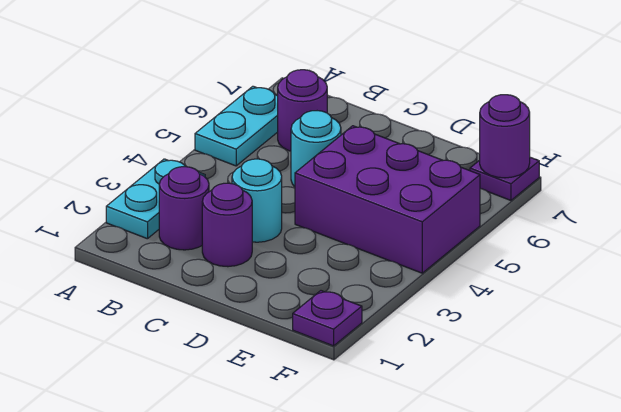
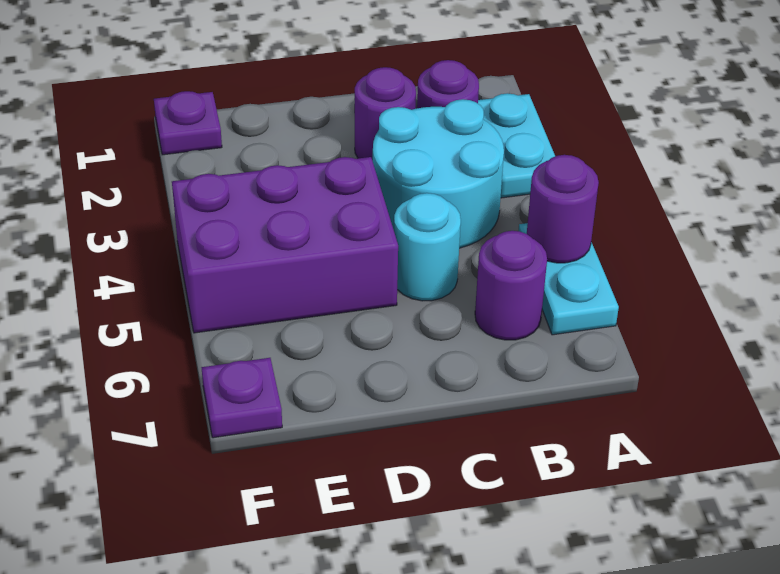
cyan round brick C3 level 1 -> cyan round brick B3:C4 level 1
purple round brick F7 level 2 -> purple round brick A5 level 2

